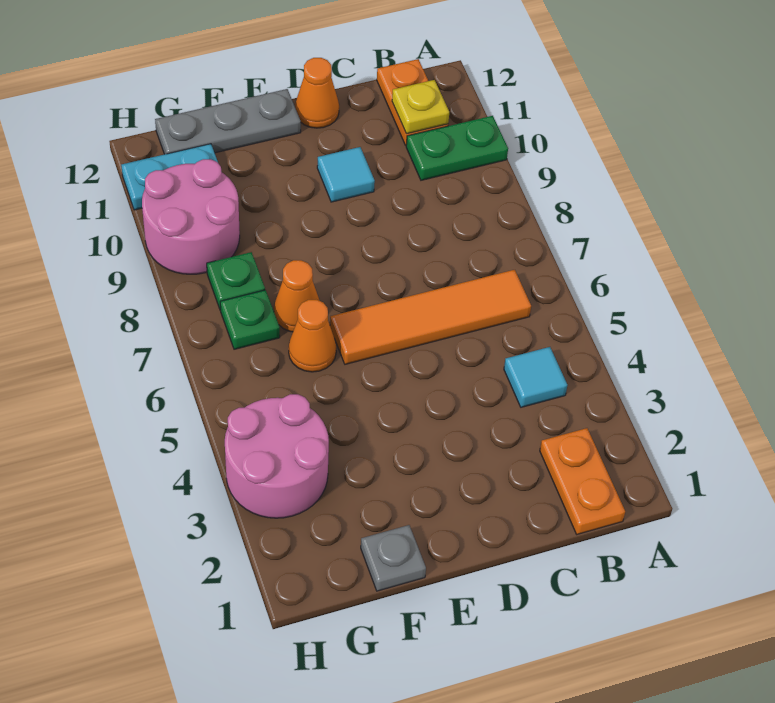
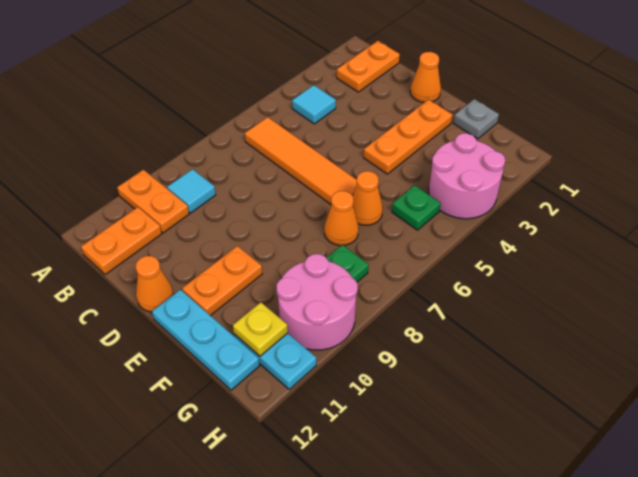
green plate A10:B10 level 1 -> orange plate A10:B10 level 1
yellow plate B11 level 2 -> yellow plate G11 level 2
none -> orange cone D1 level 1
cyan tile D10 level 1 -> cyan tile B9 level 1
none -> orange plate E2:E4 level 1
none -> orange plate E10:E11 level 1
grey plate E12:G12 level 1 -> cyan plate E12:G12 level 1
green plate G7 level 1 -> green plate G5 level 1

